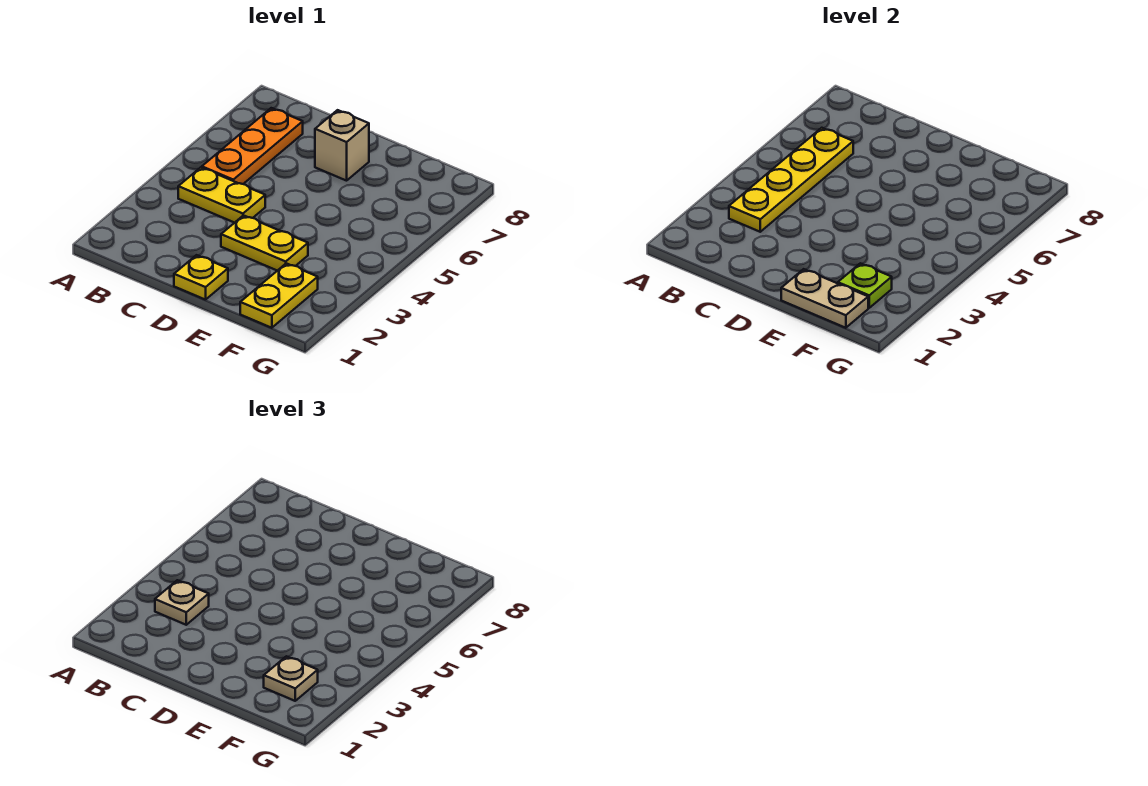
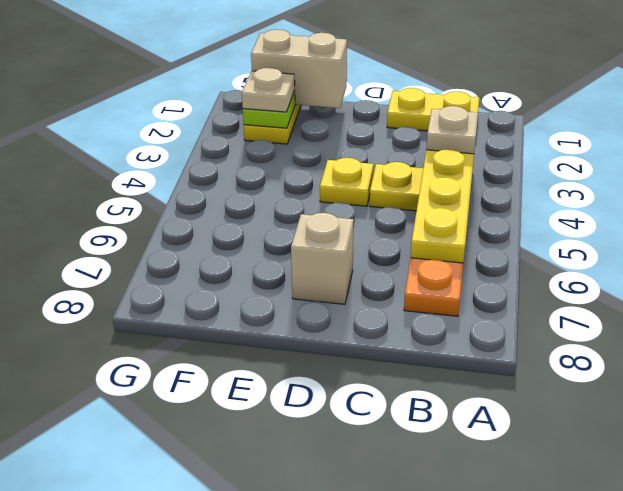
yellow plate D1 level 1 -> yellow plate D4 level 1
yellow plate D3:E3 level 1 -> yellow plate B1:C1 level 1
tan plate E1:F1 level 2 -> tan brick E1:F1 level 2

